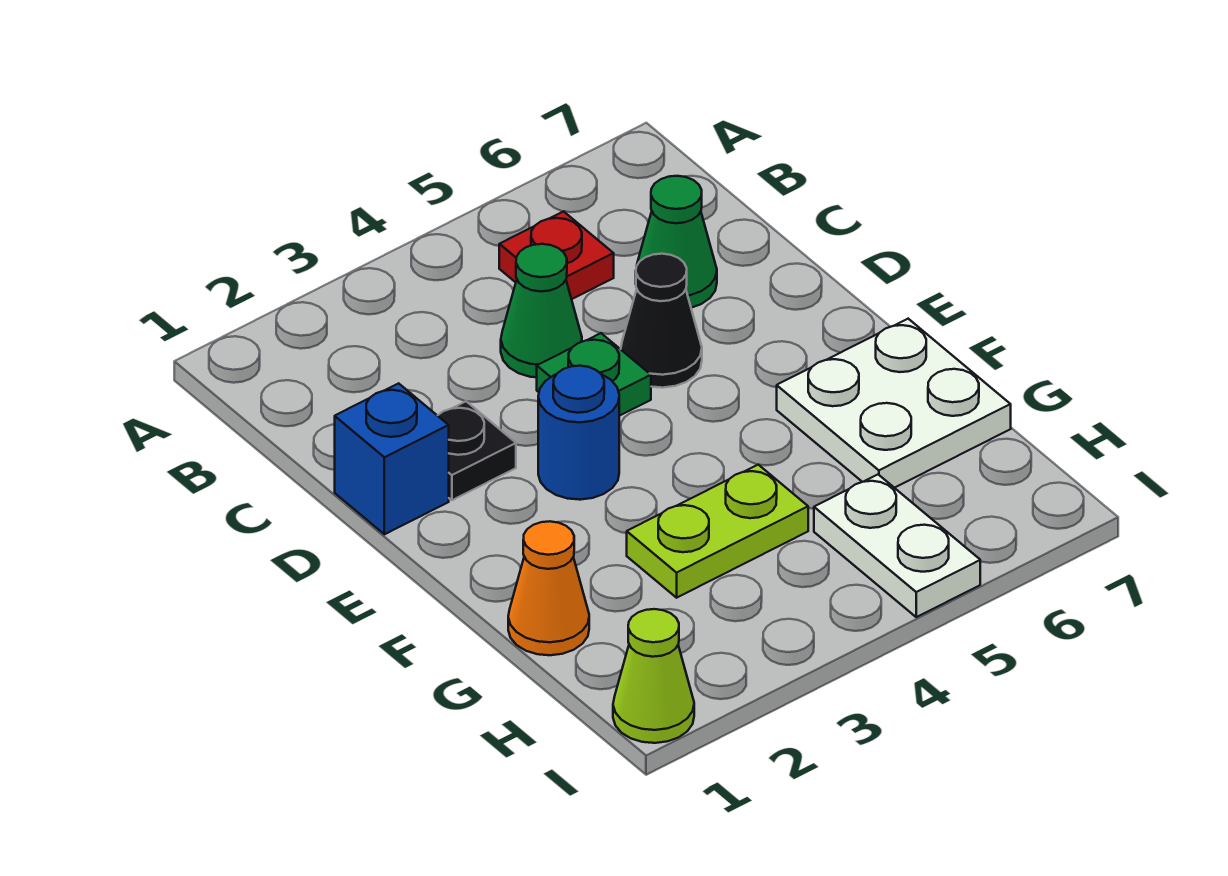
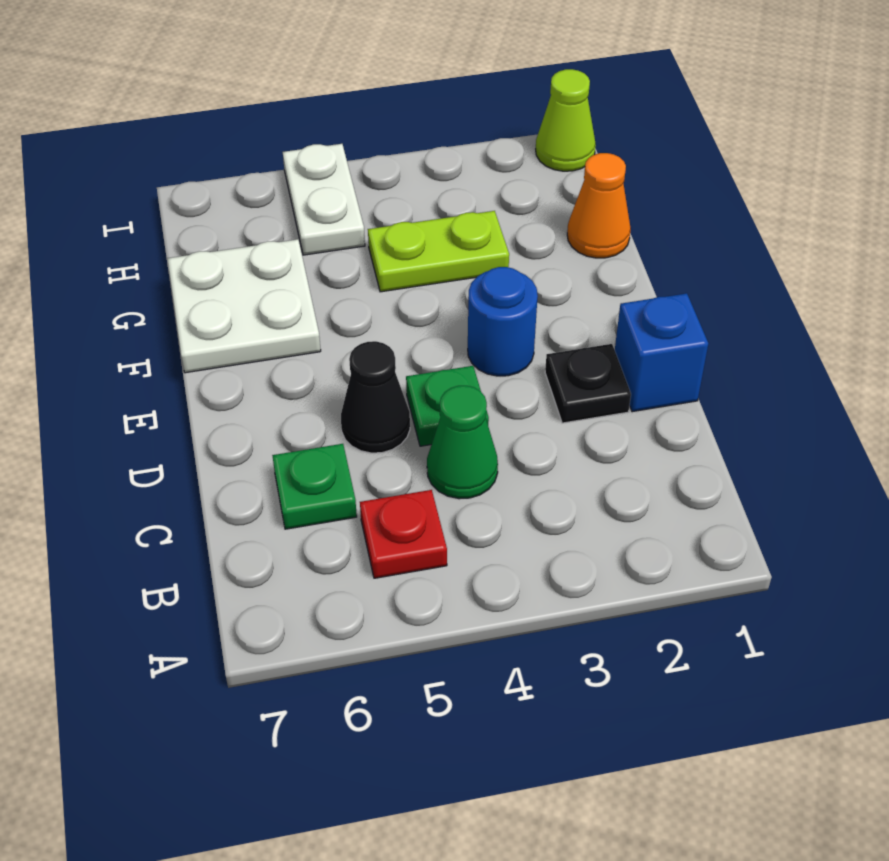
green cone C6 level 1 -> green plate C6 level 1

